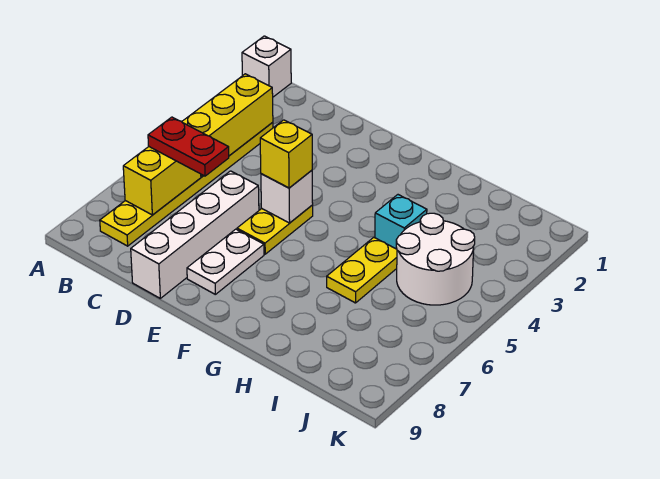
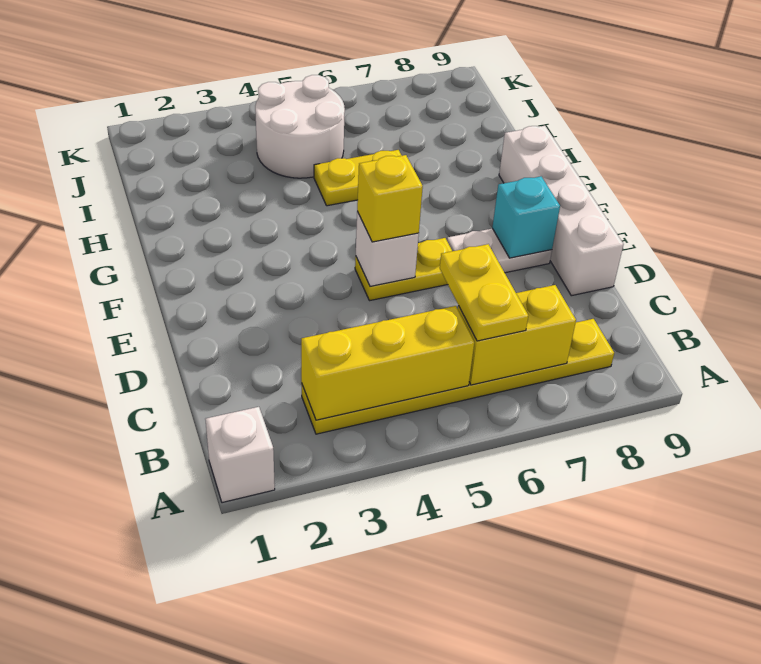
red plate B6:C6 level 3 -> yellow plate B6:C6 level 3
white brick D6:D9 level 1 -> white brick D9:G9 level 1
cyan brick H4 level 1 -> cyan brick E8 level 2

